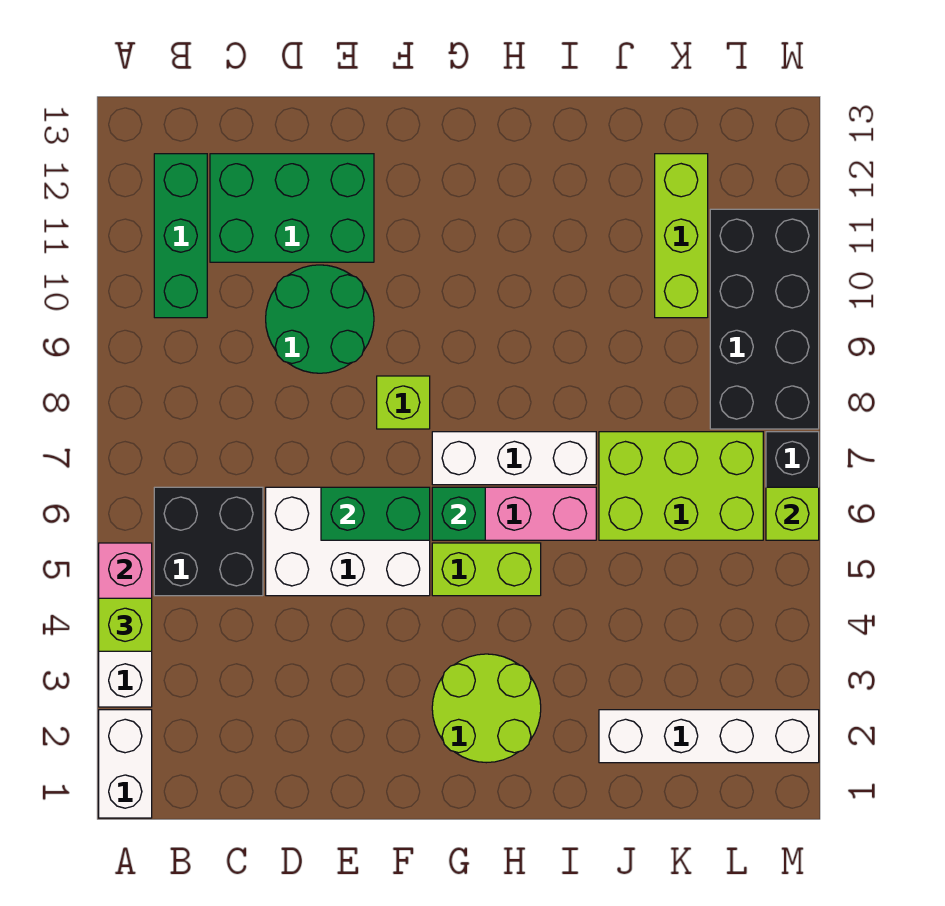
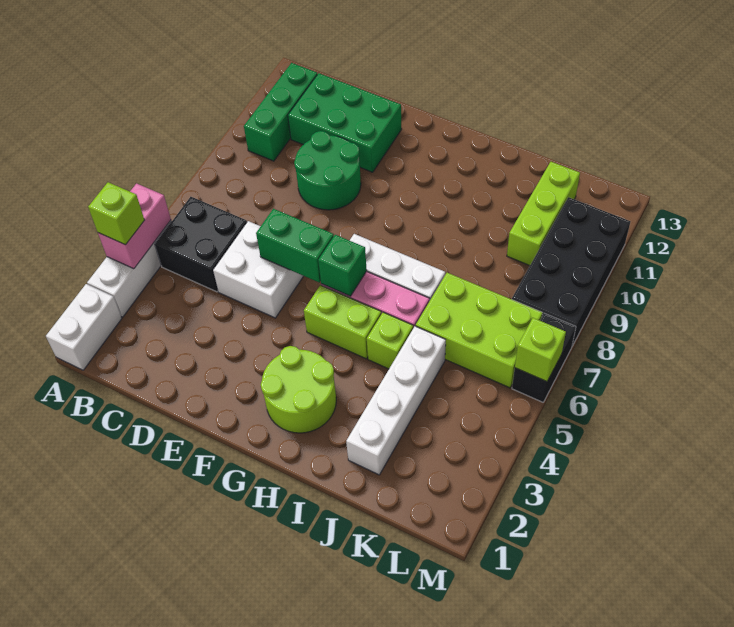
white brick D5:F6 level 1 -> white brick D5:E6 level 1
lime brick F8 level 1 -> lime brick I5 level 1
white brick J2:M2 level 1 -> white brick J2:J5 level 1

